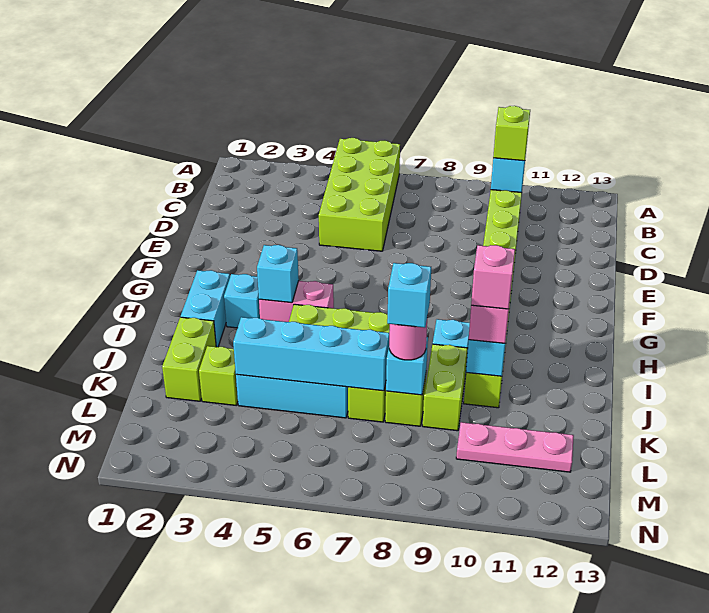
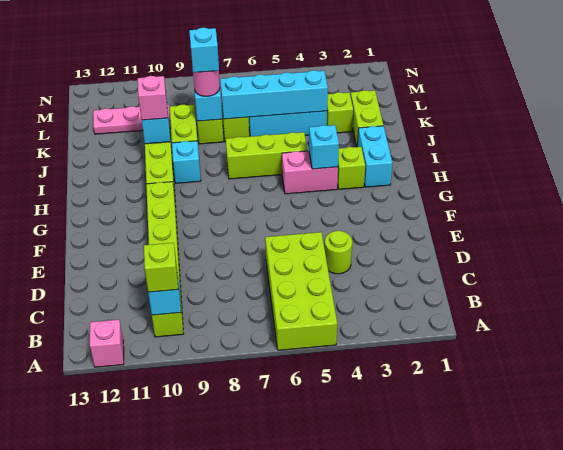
none -> lime round brick D4 level 1
cyan brick H3 level 1 -> lime brick H3 level 1
pink brick J10 level 4 -> pink brick A12 level 1

